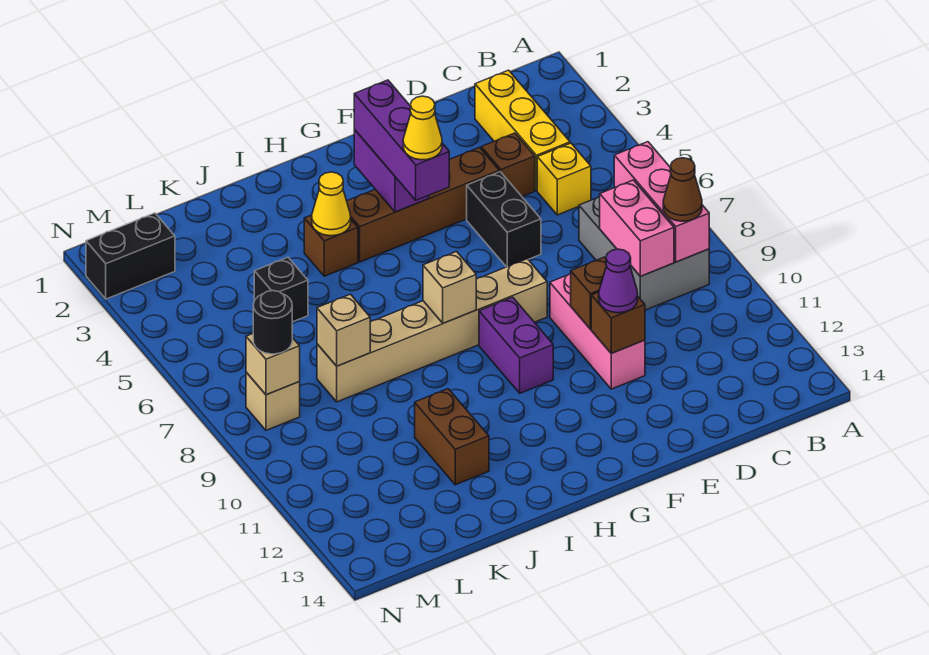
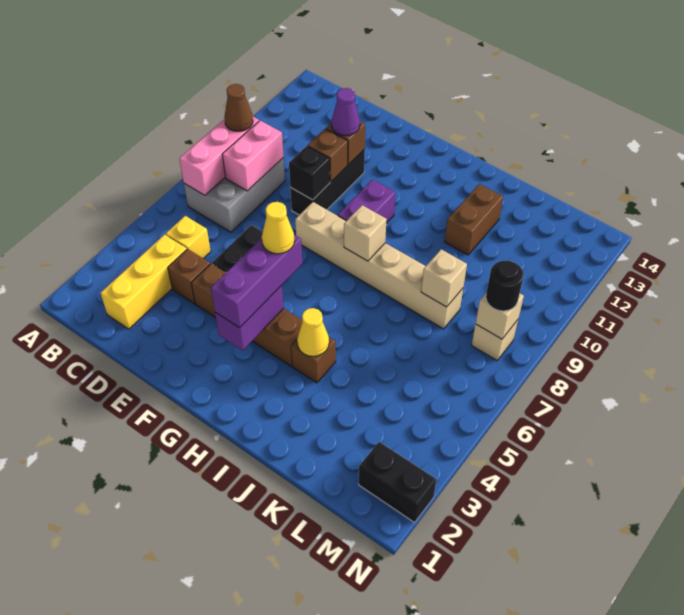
pink brick E9:E11 level 1 -> black brick E9:E11 level 1
black brick K5 level 1 -> black brick E9 level 2

